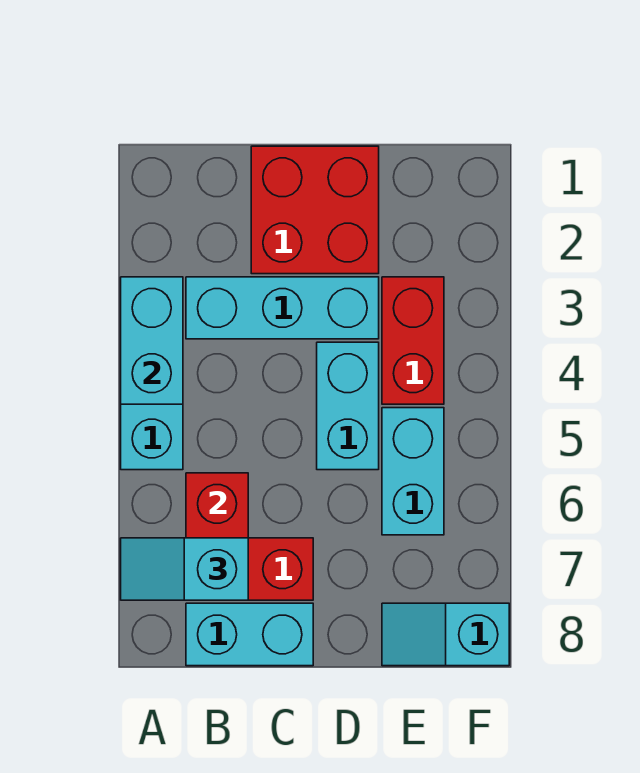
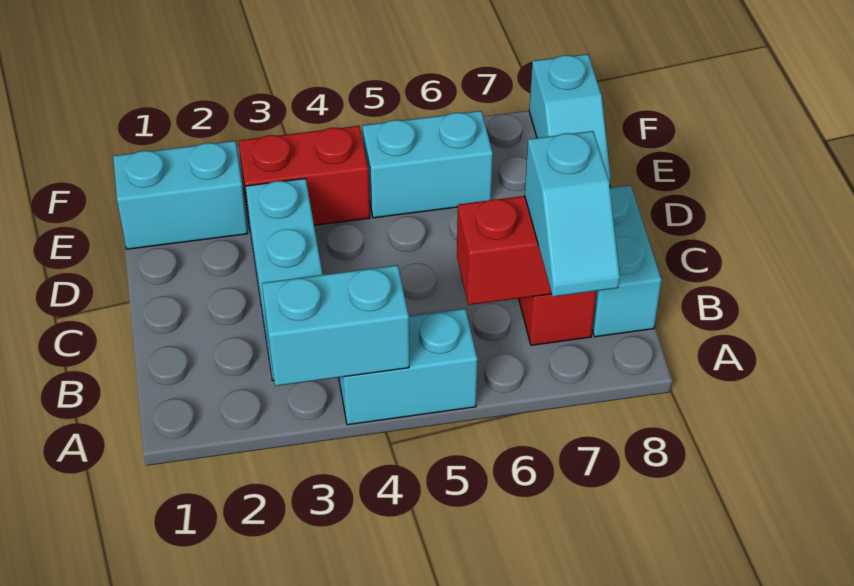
red brick C1:D2 level 1 -> none
cyan brick D4:D5 level 1 -> cyan brick E1:E2 level 1

